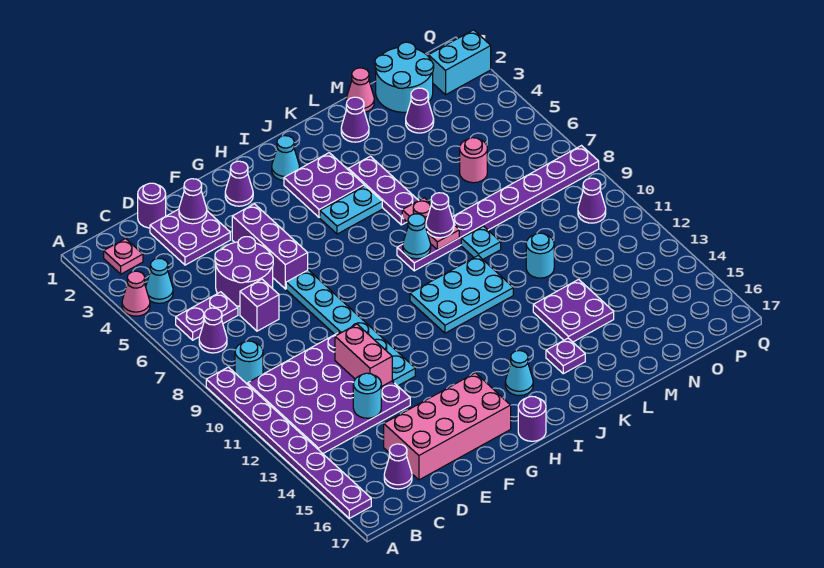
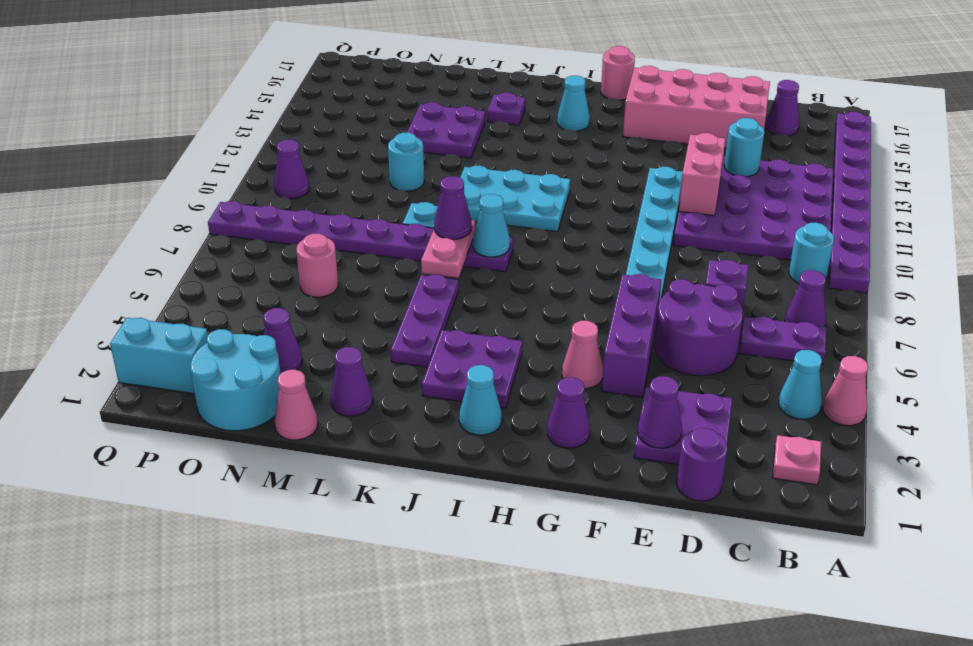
none -> pink cone G4 level 1
purple round brick H17 level 1 -> pink round brick H17 level 1
cyan plate I5:J5 level 1 -> none

